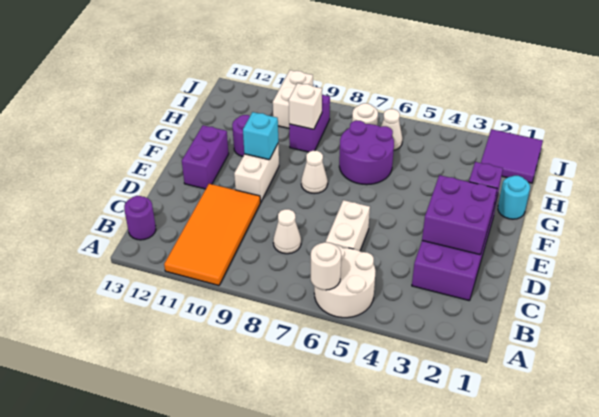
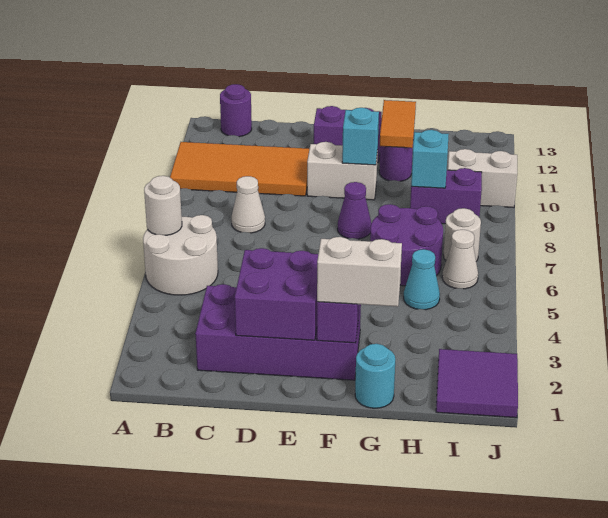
white brick C6:D6 level 1 -> white brick F2:G2 level 3
white cone F8 level 1 -> purple cone F8 level 1
none -> orange tile G11:G12 level 2
none -> cyan cone H5 level 1
white brick H9 level 2 -> cyan brick H9 level 2

